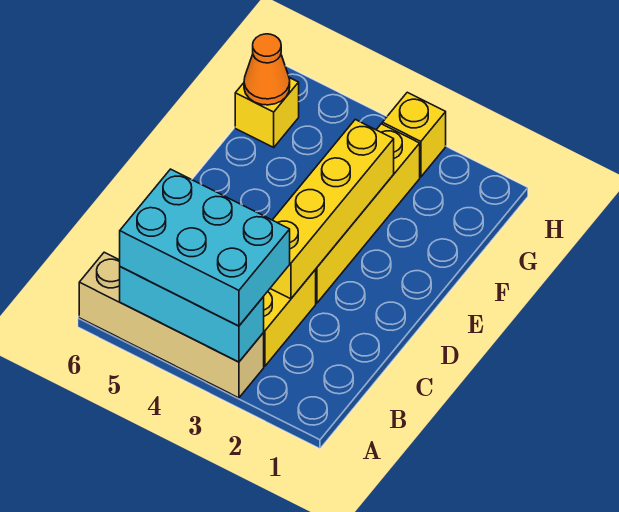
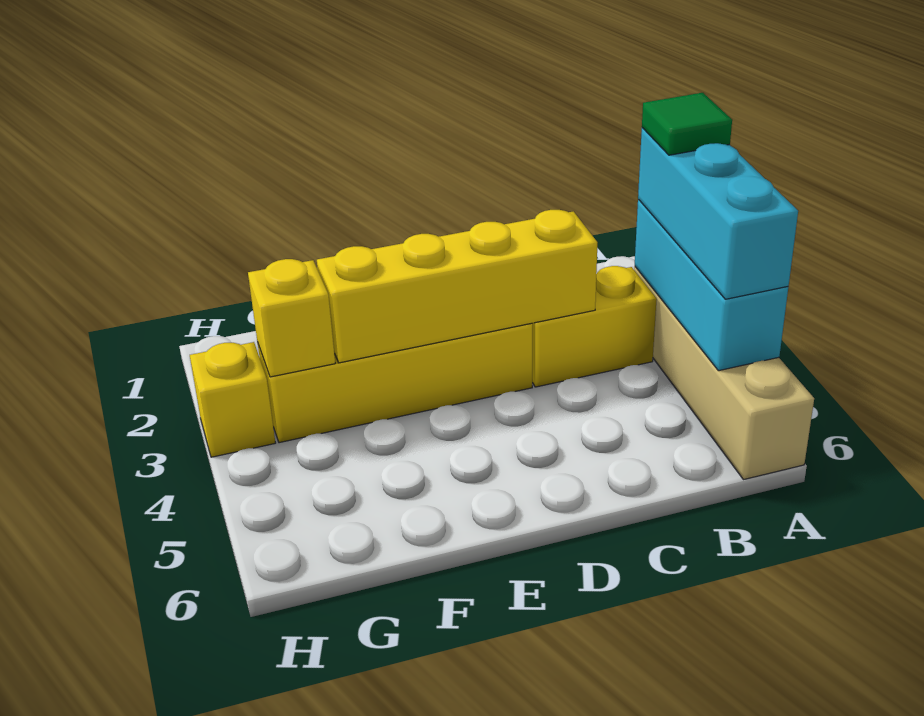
cyan brick A3:B5 level 3 -> cyan brick A3:A5 level 3
none -> green tile A3 level 4
yellow brick G6 level 1 -> yellow brick G3 level 2
orange cone G6 level 2 -> none

